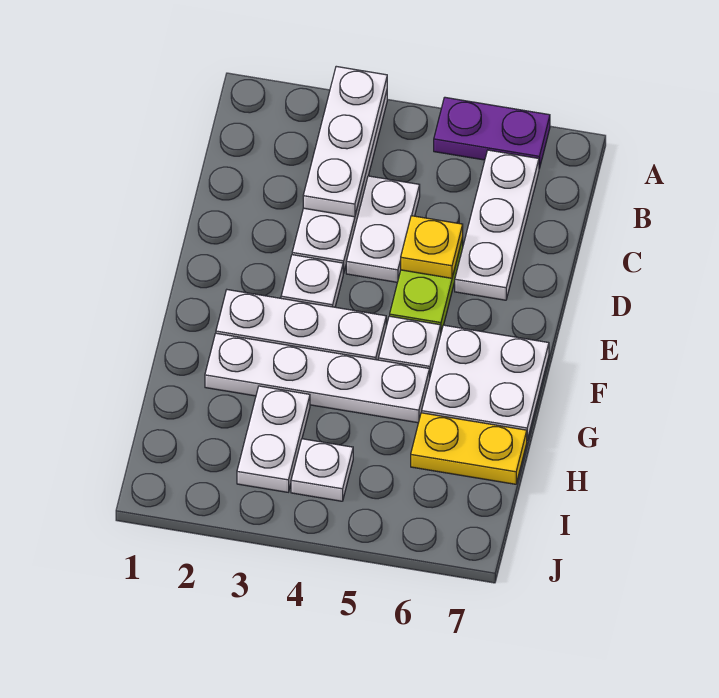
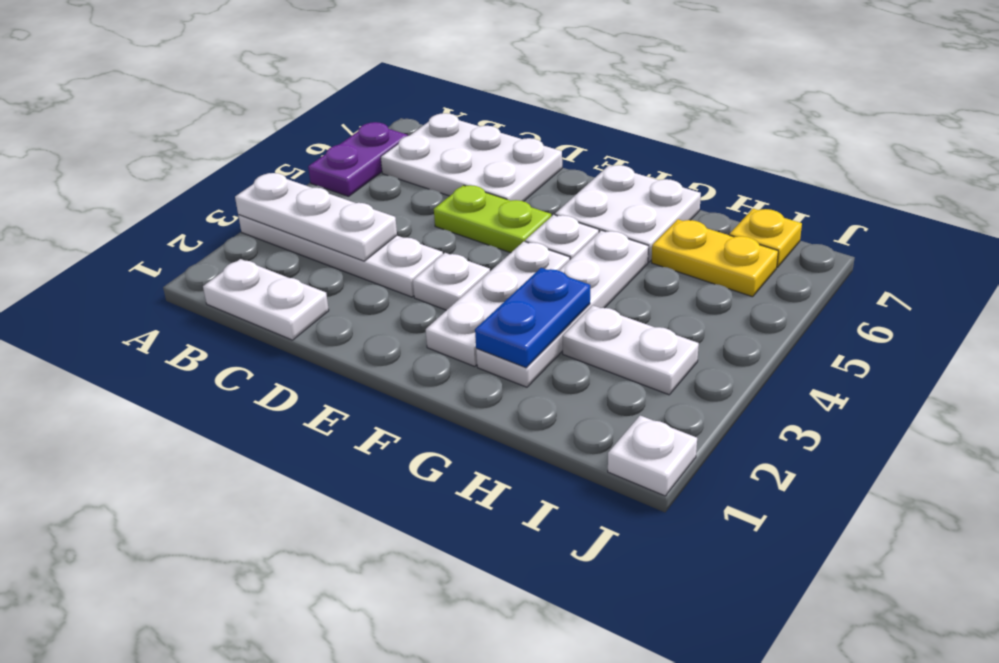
white plate B6:D6 level 1 -> white plate B6:D7 level 1
white plate C4:D4 level 1 -> white plate B1:C1 level 1
yellow plate D5 level 2 -> yellow plate I7 level 1
none -> blue plate G2:G3 level 2
yellow plate H6:H7 level 1 -> yellow plate H6:I6 level 1
white plate I4 level 1 -> white plate J1 level 1

